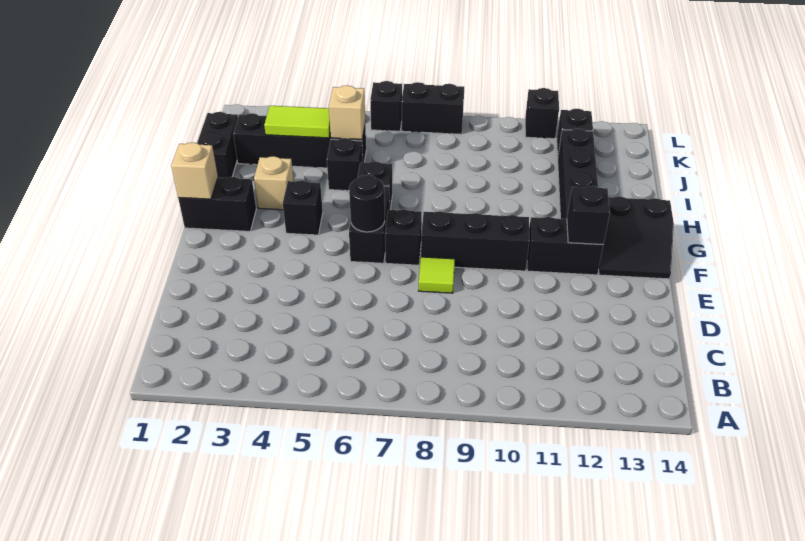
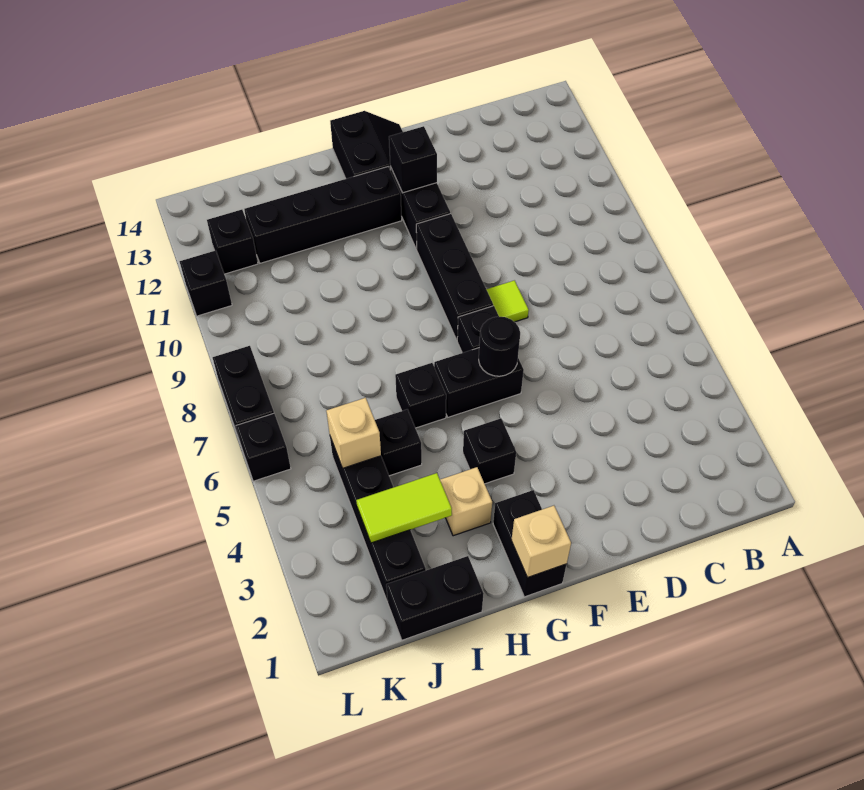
lime tile J3:J4 level 2 -> lime tile I3:J3 level 2

